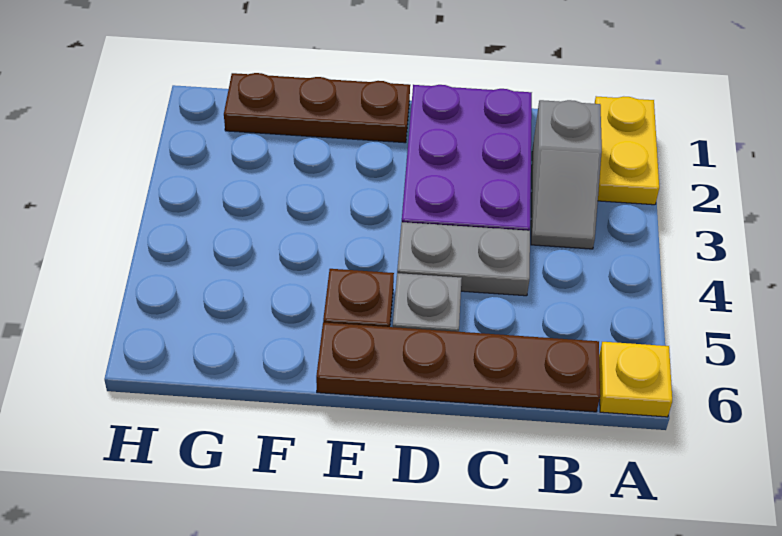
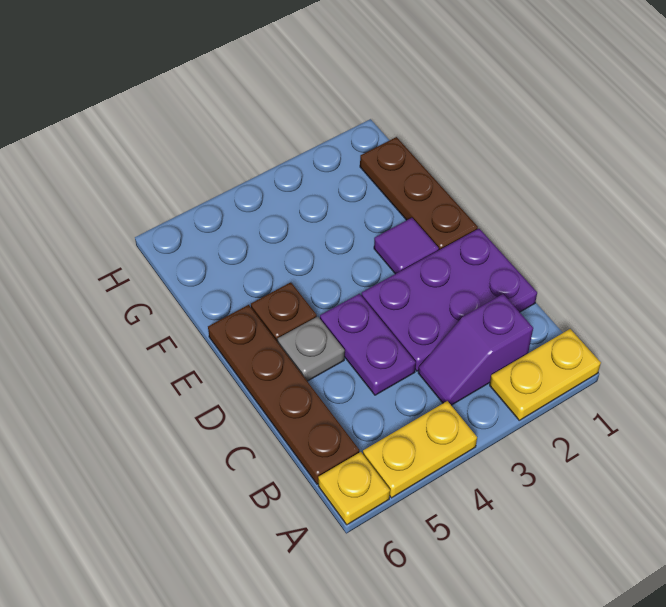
none -> yellow plate A4:A5 level 1
grey slope B2:B3 level 1 top 2 -> purple slope B2:B3 level 1 top 2
grey plate C4:D4 level 1 -> purple plate C4:D4 level 1
none -> purple tile E2 level 1

